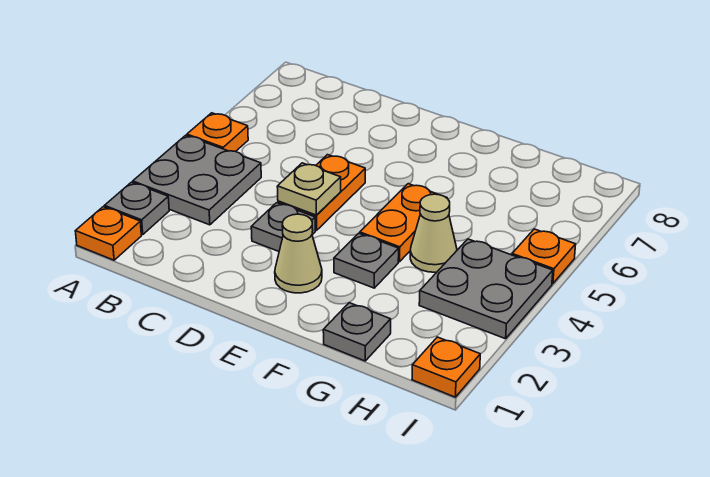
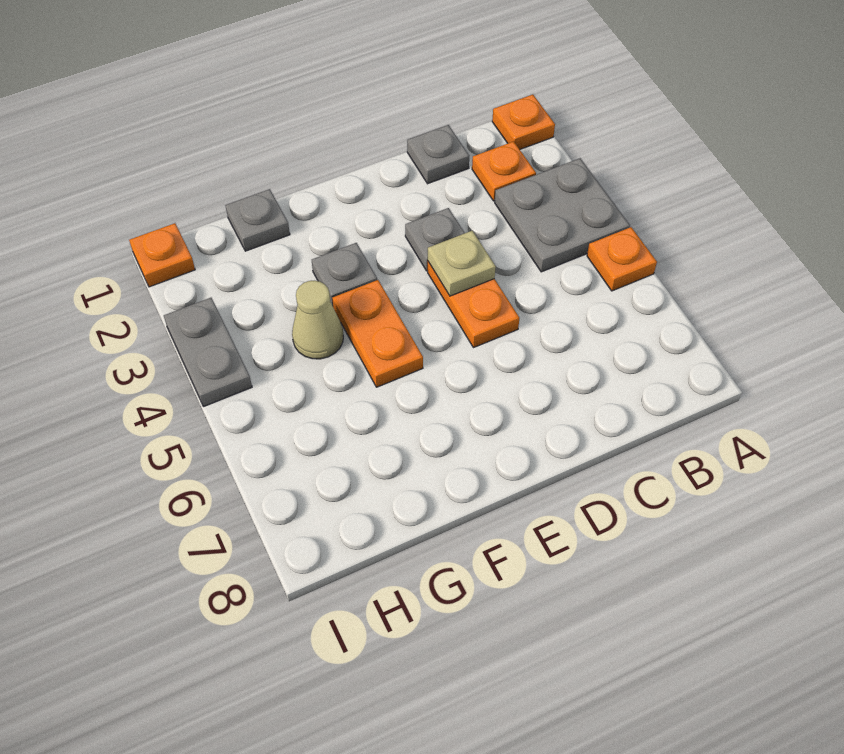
grey plate A2 level 1 -> grey plate C1 level 1
tan cone E2 level 1 -> none
grey plate H3:I4 level 1 -> grey plate I3:I4 level 1
orange plate I5 level 1 -> orange plate B2 level 1

